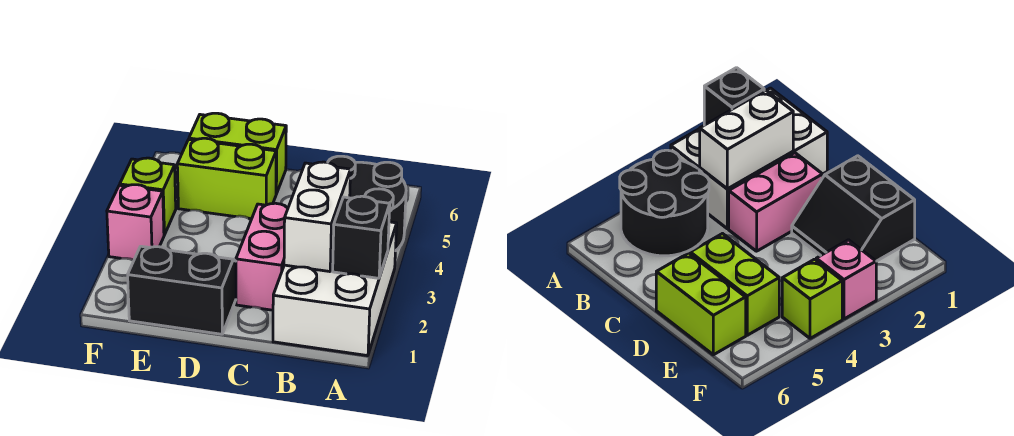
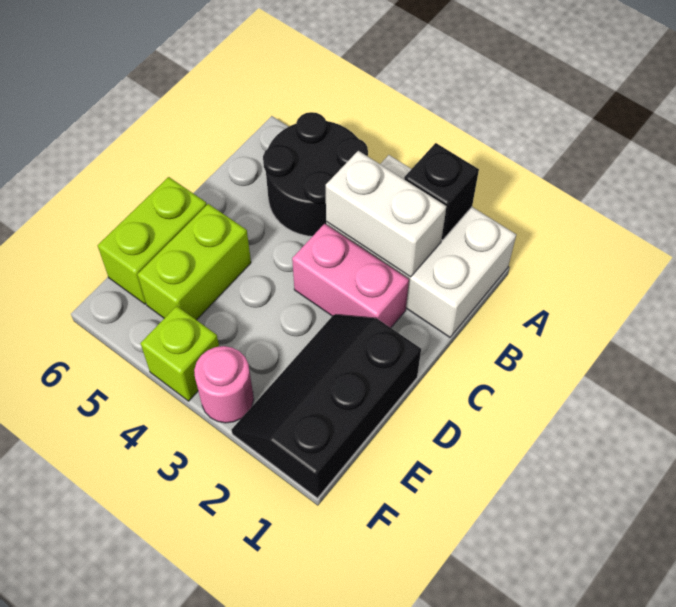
black slope D1:E2 level 1 top 1 -> black slope D1:F2 level 1 top 1
pink brick F3 level 1 -> pink round brick F3 level 1

